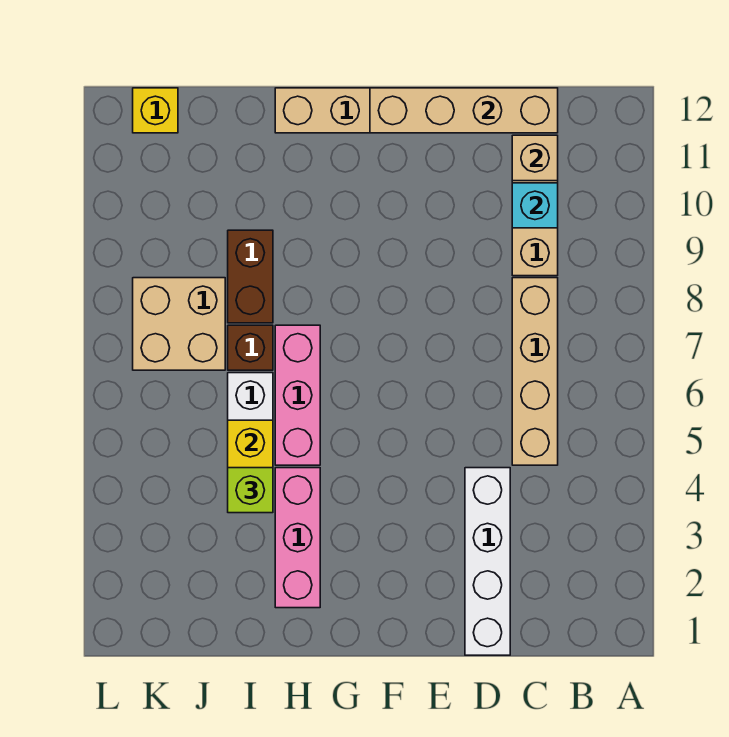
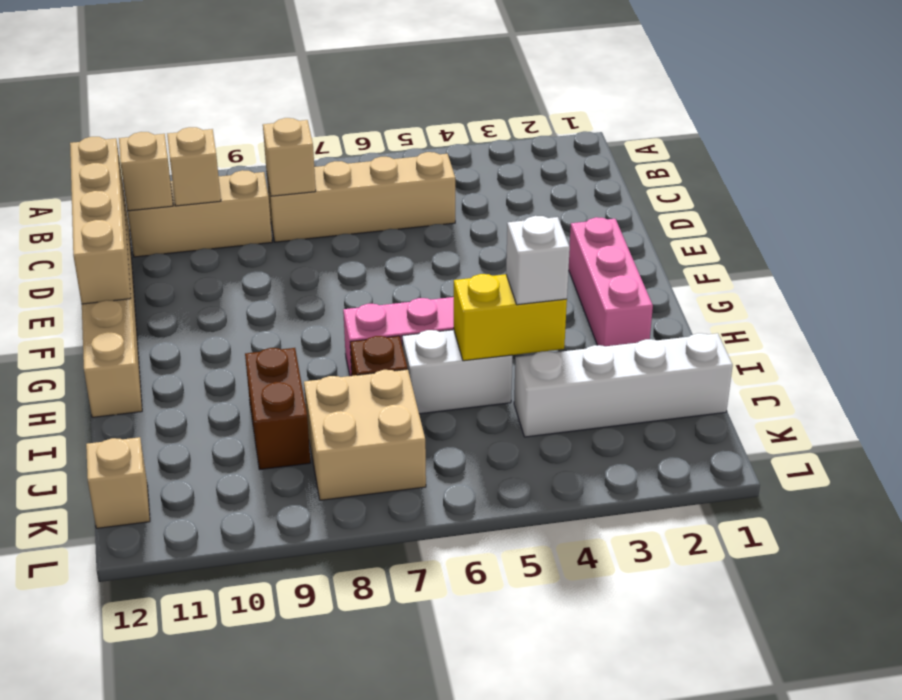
none -> tan brick C8 level 2
cyan brick C10 level 2 -> tan brick C10 level 2
white brick D1:D4 level 1 -> white brick J1:J4 level 1
pink brick H2:H4 level 1 -> pink brick F2:H2 level 1
lime brick I4 level 3 -> white brick I4 level 3
brown brick I8:I9 level 1 -> brown brick I9:J9 level 1
yellow brick K12 level 1 -> tan brick K12 level 1

